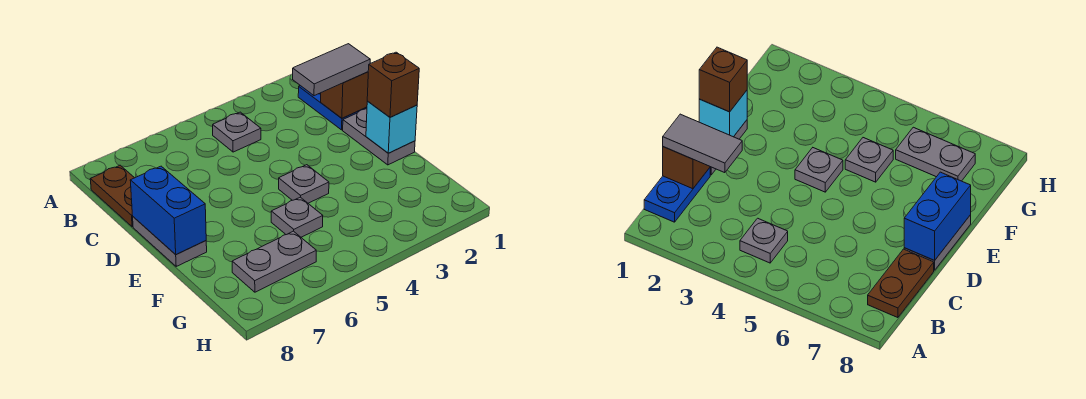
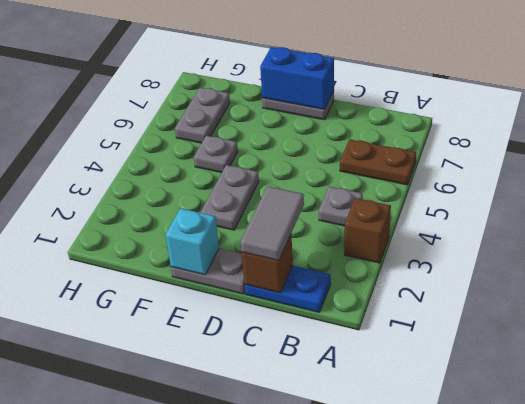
brown plate B8:C8 level 1 -> brown plate A6:B6 level 1
brown brick E1 level 3 -> brown brick A3 level 1
grey plate E4 level 1 -> grey plate E3:E4 level 1

